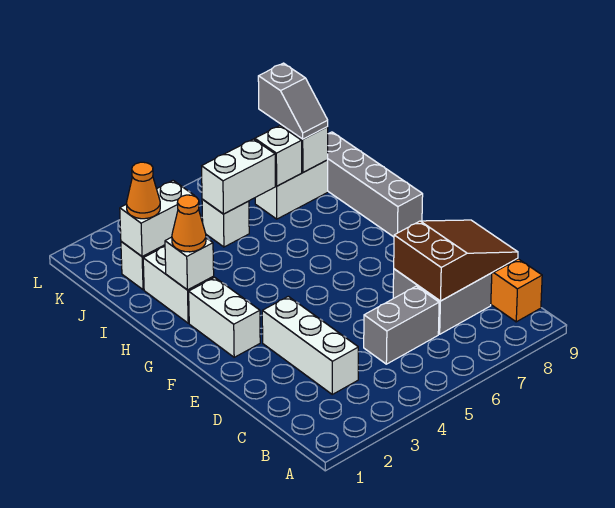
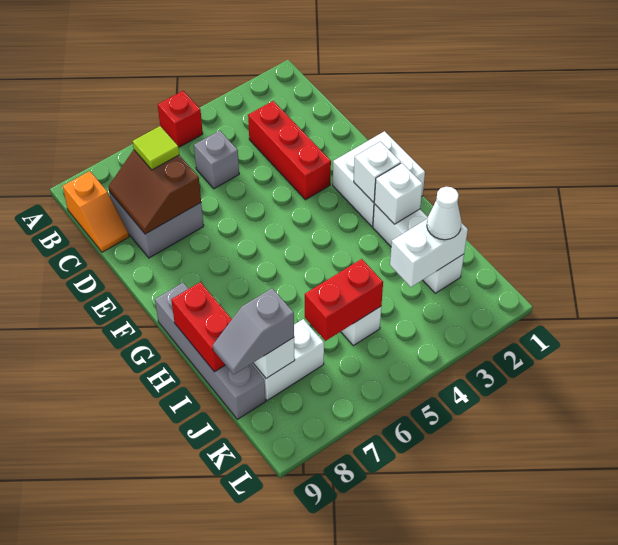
none -> red brick A5 level 1
white brick C3:E3 level 1 -> red brick C3:E3 level 1
grey brick C5:C6 level 1 -> grey brick C5 level 1
brown slope C7:D9 level 2 top 7 -> brown slope C7:D8 level 2 top 7
none -> lime tile C7 level 3
white brick F2:G2 level 1 -> white brick F1:G2 level 1
orange cone H2 level 3 -> none
none -> red brick H9:I9 level 2
orange cone J2 level 3 -> white cone J2 level 3
white brick J5:J6 level 2 -> red brick J5:J6 level 2
white brick J7 level 2 -> white brick G2 level 2
grey slope J8:K8 level 3 top K -> grey slope J8:J9 level 3 top 8

